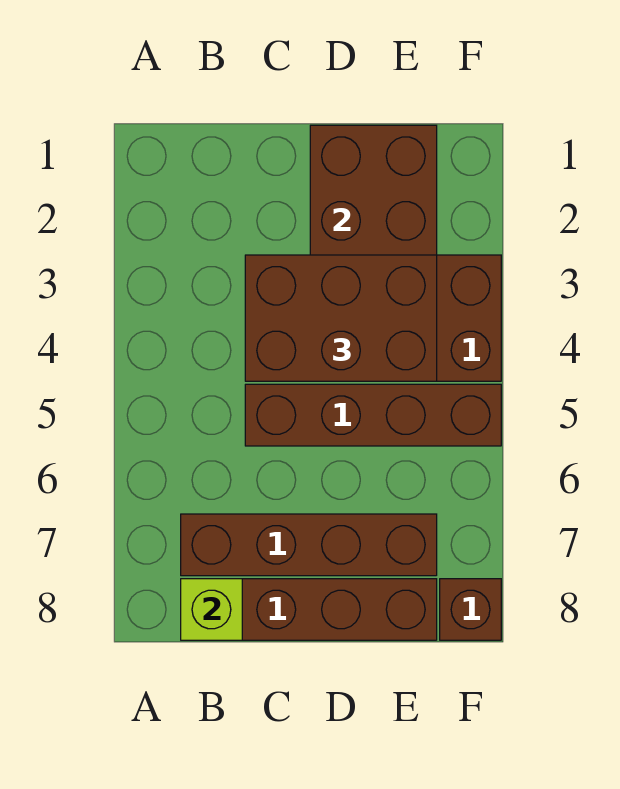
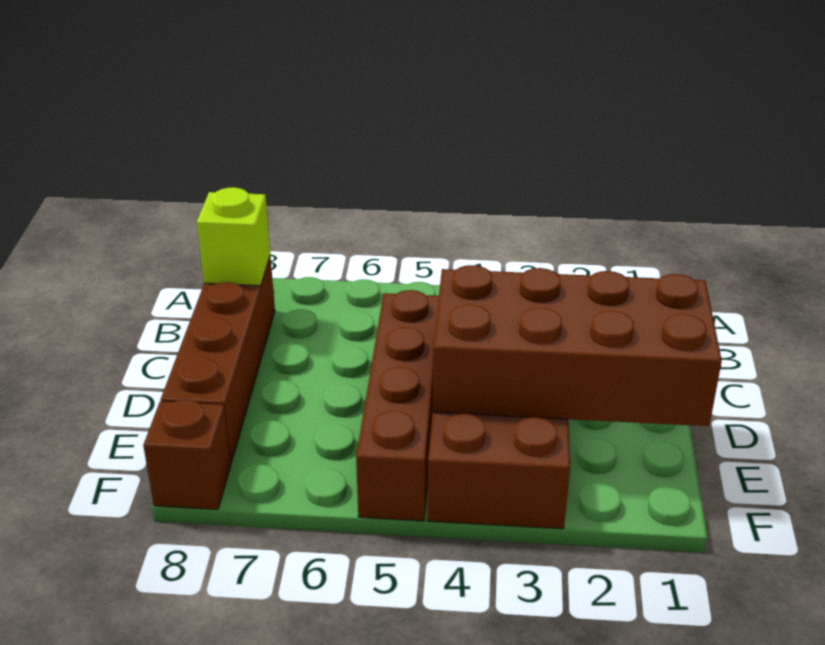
brown brick B7:E7 level 1 -> none
brown brick C3:E4 level 3 -> none

